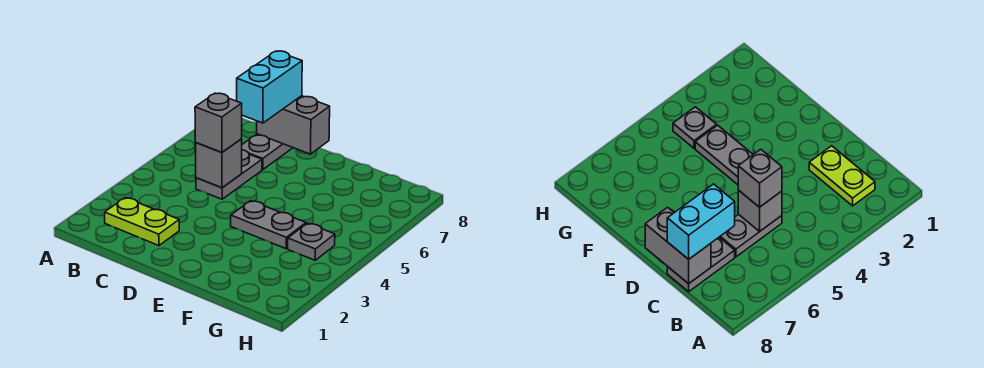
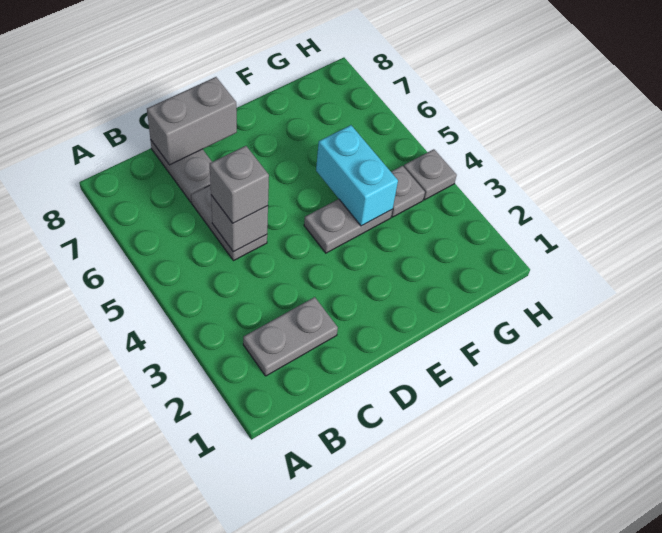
lime plate B2:C2 level 1 -> grey plate B2:C2 level 1
cyan brick C7:C8 level 3 -> cyan brick F4:F5 level 2
none -> grey plate H4 level 1

